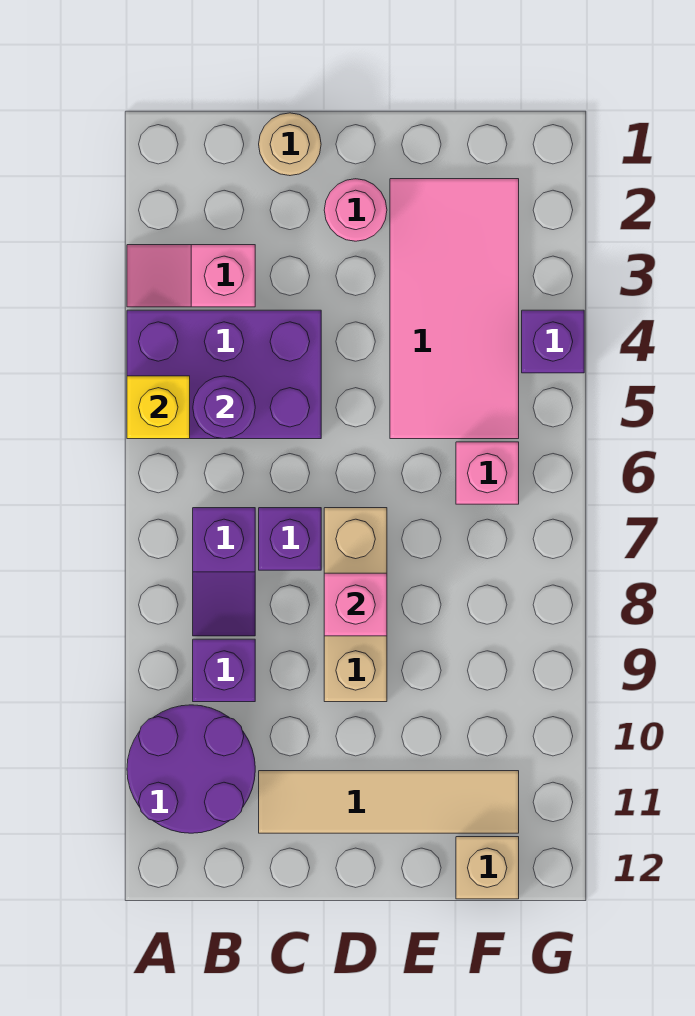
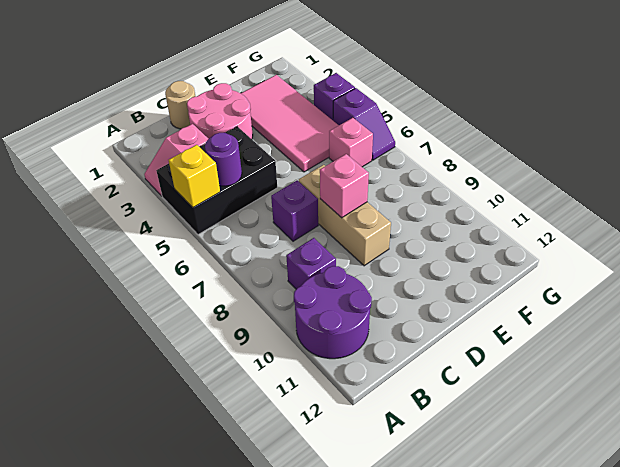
purple brick A4:C5 level 1 -> black brick A4:C5 level 1
purple slope B7:B8 level 1 top 7 -> purple slope G5:G6 level 1 top 5
tan tile C11:F11 level 1 -> none
pink round brick D2 level 1 -> pink round brick C2:D3 level 1
tan brick F12 level 1 -> none

